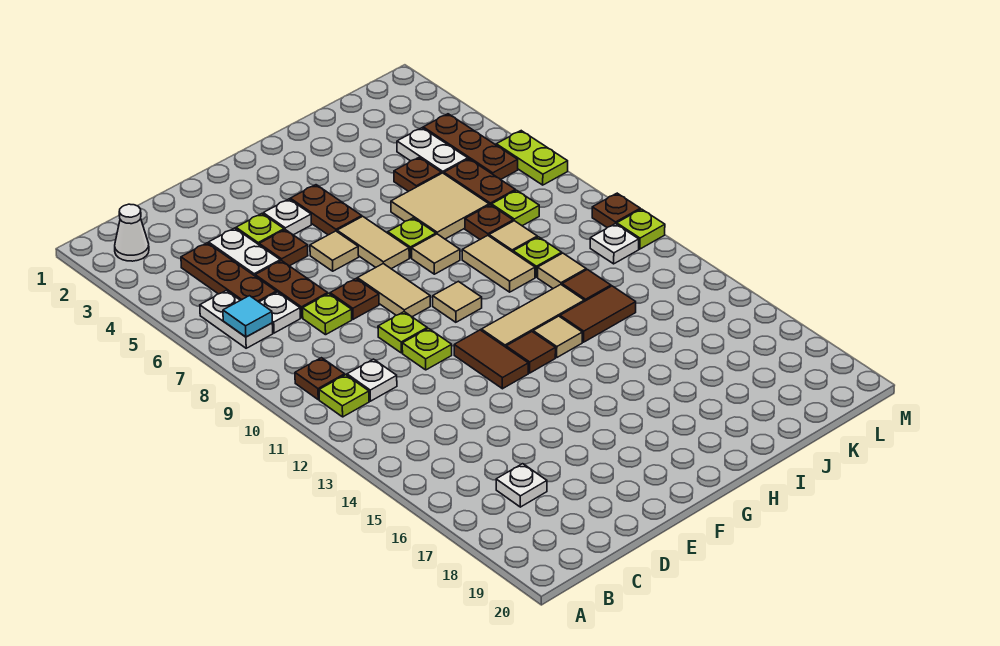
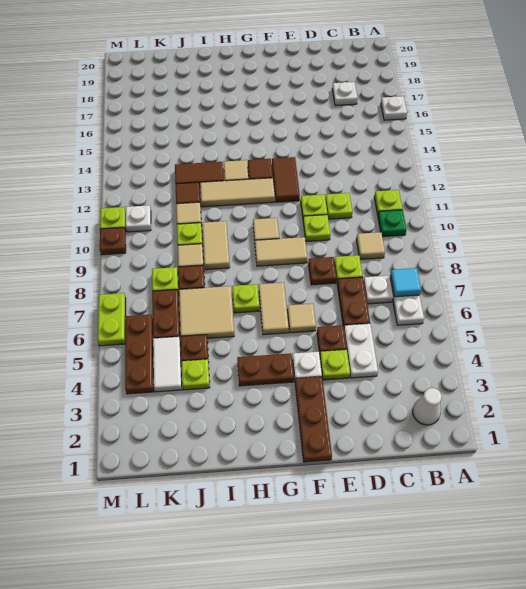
brown plate B10 level 1 -> green plate B10 level 1
brown plate C4:C6 level 1 -> brown plate F1:F3 level 1
white plate C11 level 1 -> white plate A16 level 1
none -> lime plate D11 level 1
tan tile F8:F9 level 1 -> tan tile F9:G9 level 1
brown plate G4:G5 level 1 -> brown plate G4:H4 level 1
tan tile H8 level 1 -> tan tile C9 level 1
none -> lime plate J4 level 1
white plate K4:K5 level 1 -> white tile K4:K5 level 1

